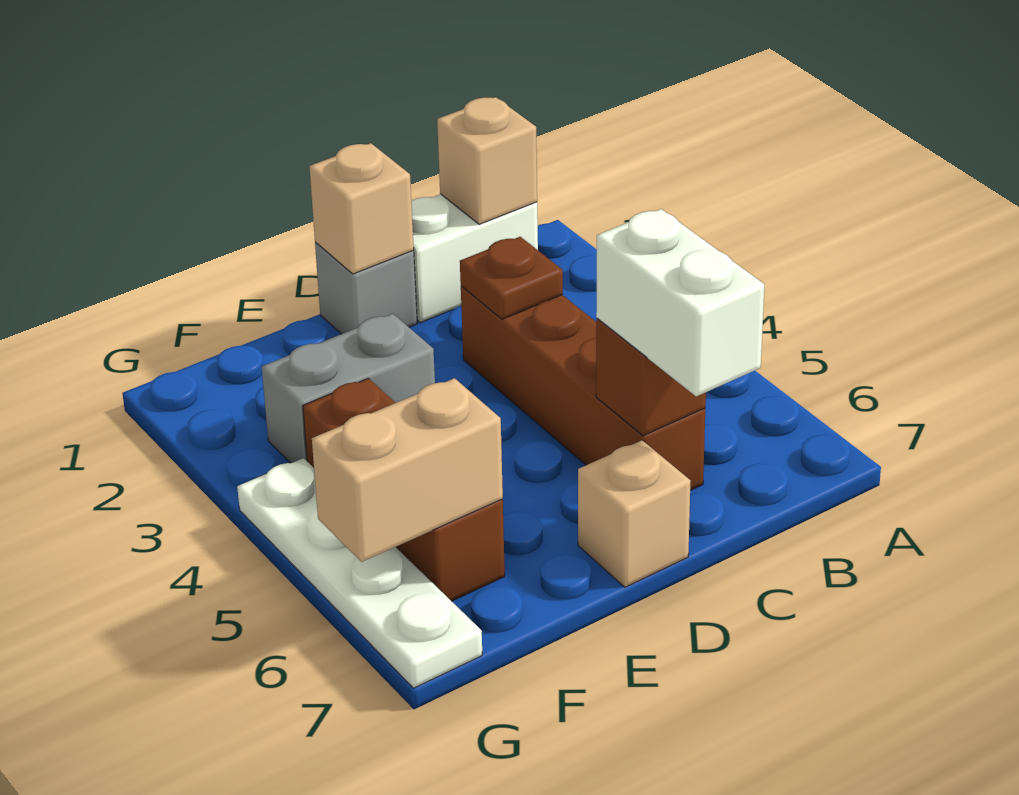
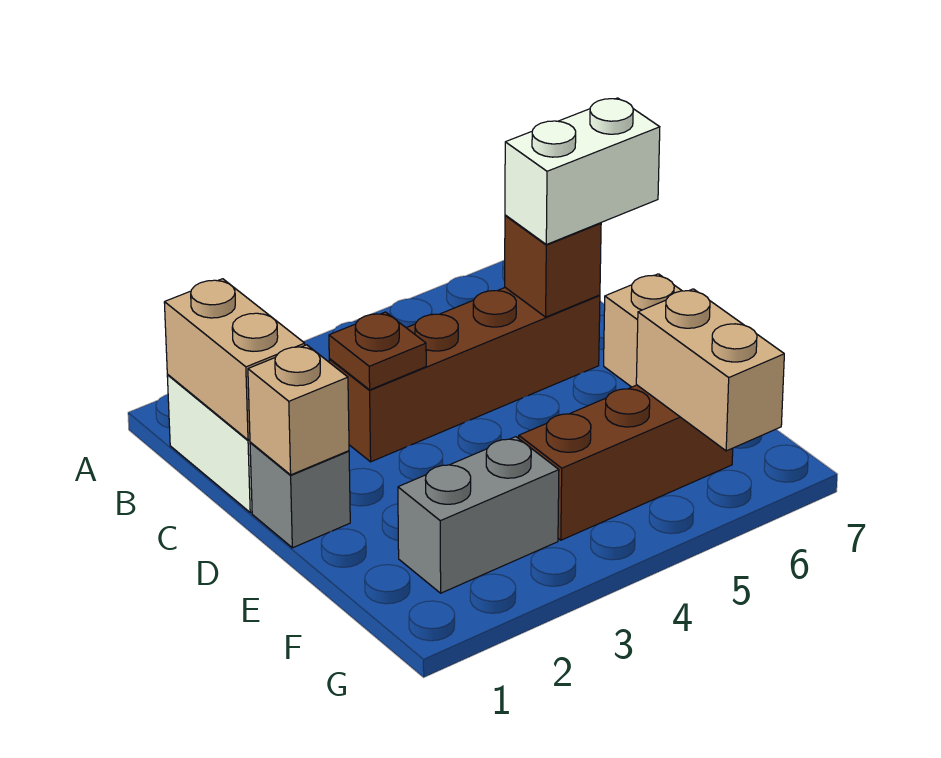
tan brick B1 level 2 -> tan brick B1:C1 level 2
grey brick E3:F3 level 1 -> grey brick F2:F3 level 1
white plate G4:G7 level 1 -> none

